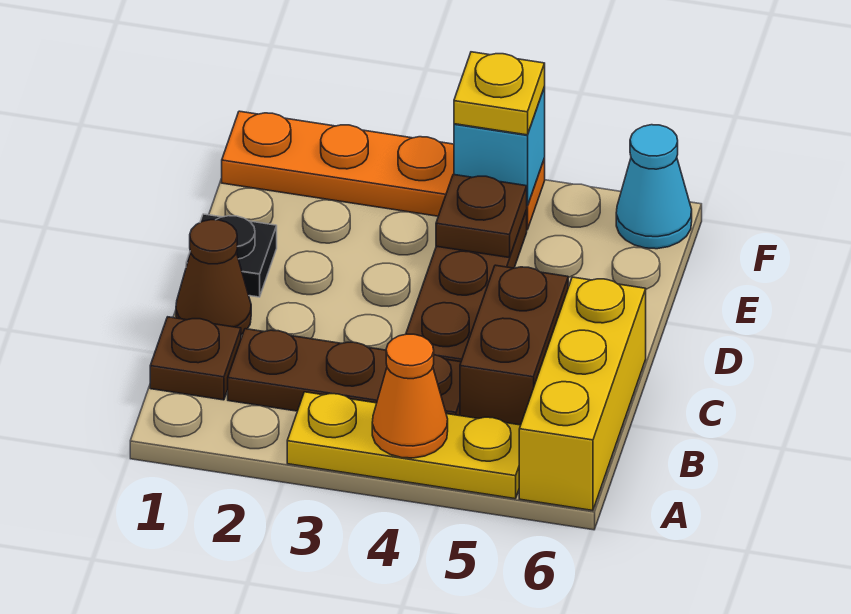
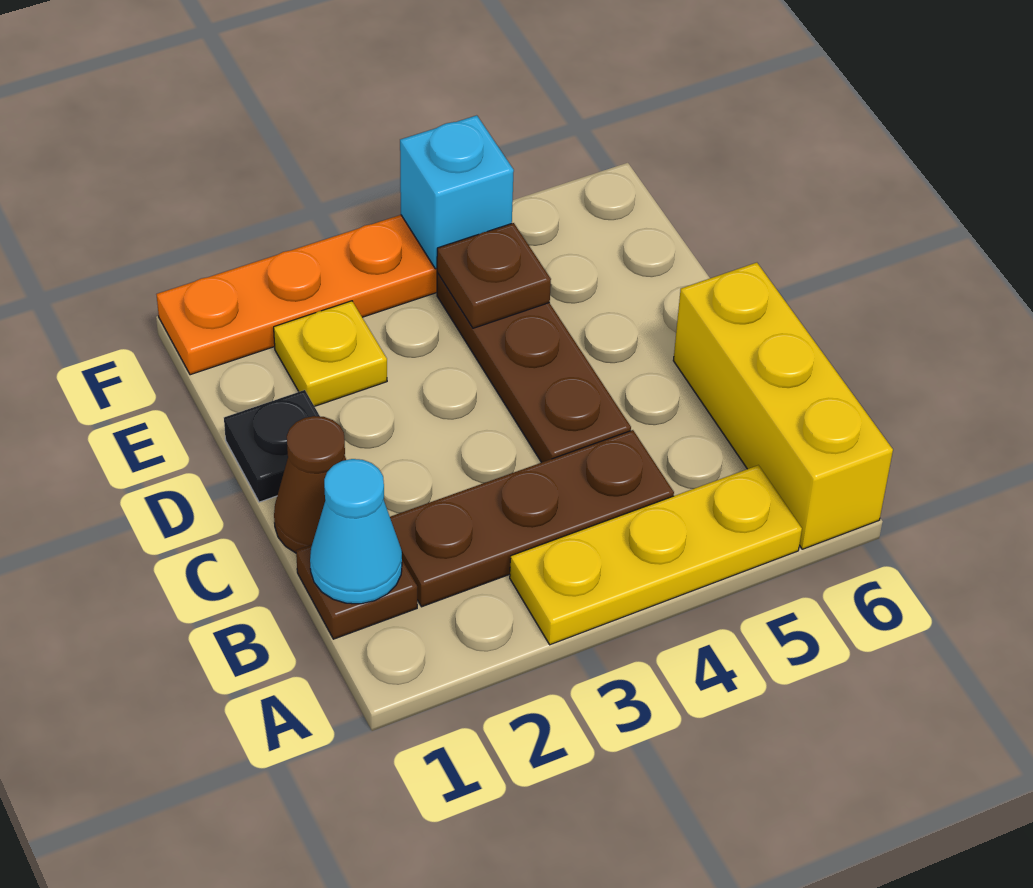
orange cone A4 level 2 -> none
brown brick B5:C5 level 1 -> none
yellow plate F4 level 3 -> yellow plate E2 level 1
cyan cone F6 level 1 -> cyan cone B1 level 2

